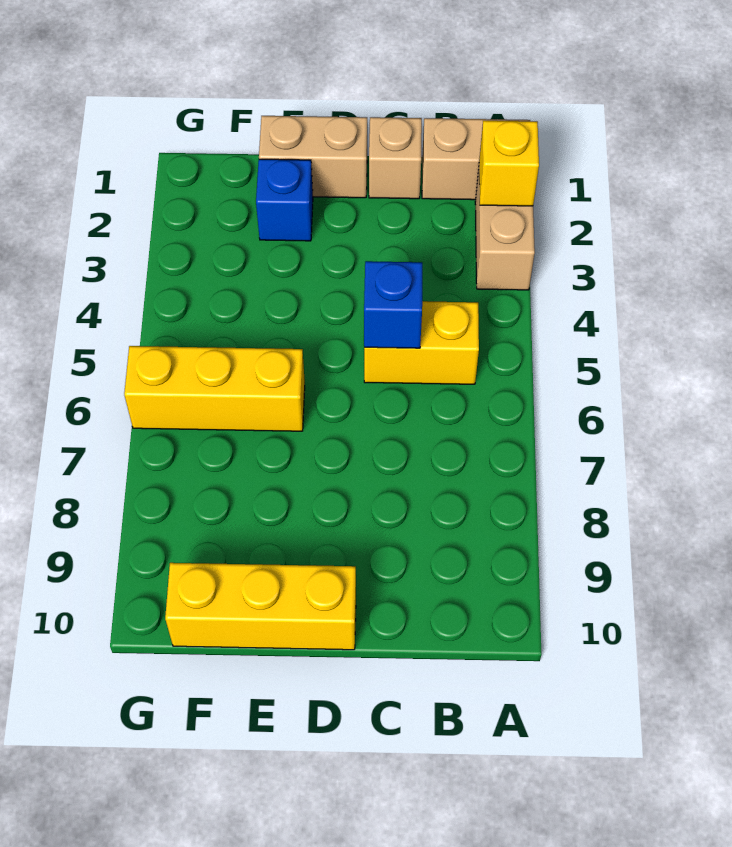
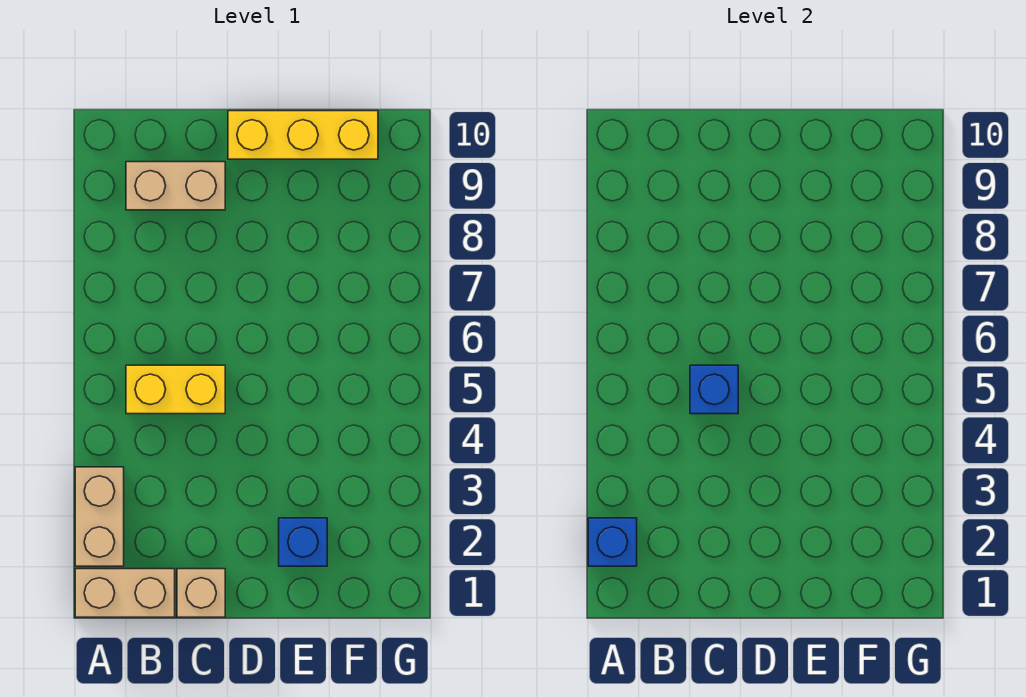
yellow brick A2 level 2 -> blue brick A2 level 2
tan brick D1:E1 level 1 -> tan brick B9:C9 level 1
yellow brick E6:G6 level 1 -> none

